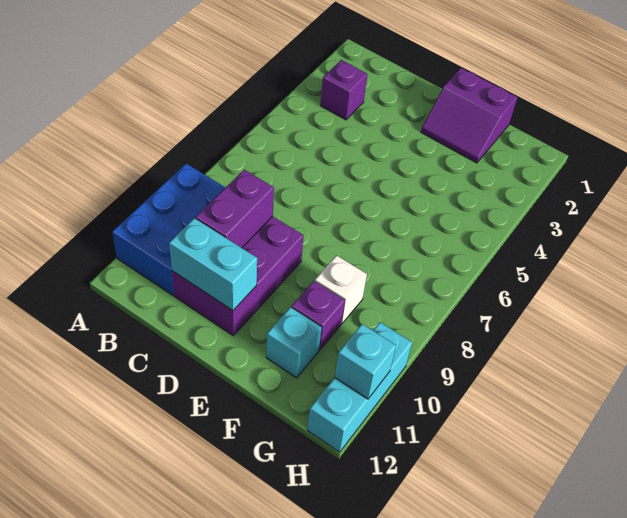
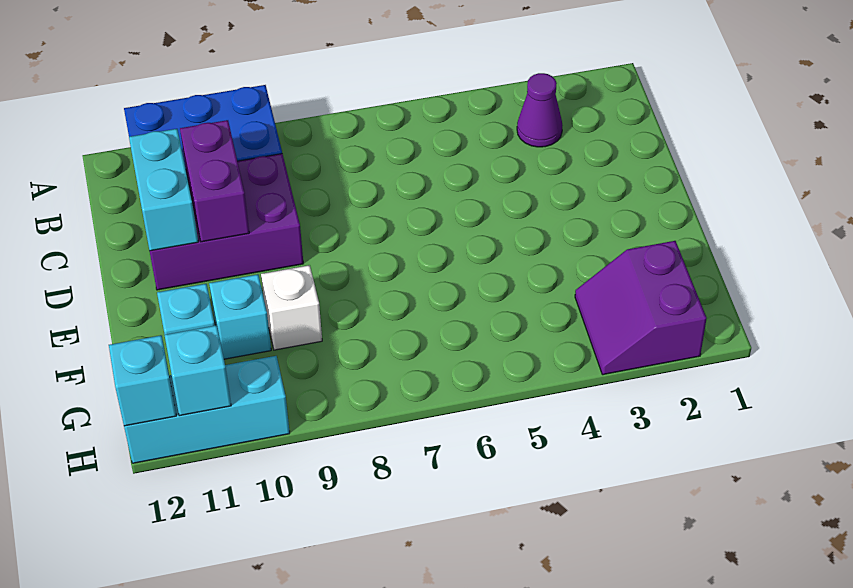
purple brick B3 level 1 -> purple cone B3 level 1
purple brick C9:C10 level 2 -> purple brick C10:D10 level 2
purple slope E1:F2 level 1 top 1 -> purple slope G2:H3 level 1 top 2
purple brick F10 level 1 -> cyan brick F10 level 1
none -> cyan brick H12 level 2

